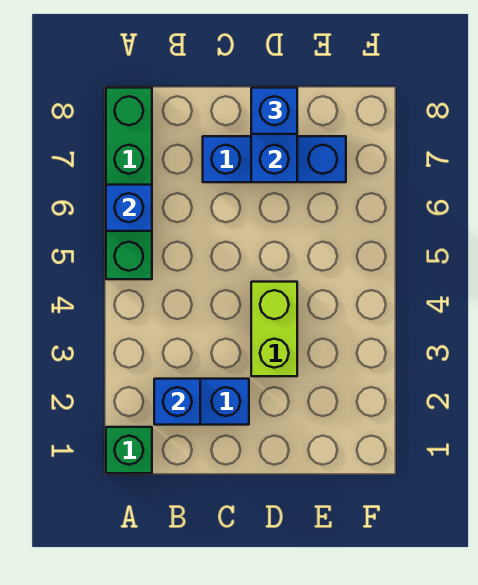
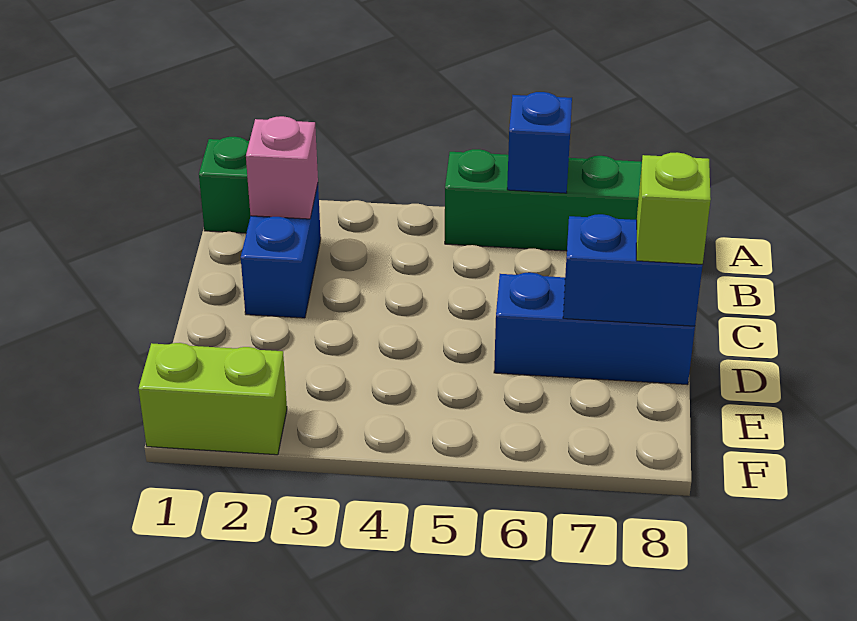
blue brick B2 level 2 -> pink brick B2 level 2
blue brick C7:E7 level 1 -> blue brick D6:D8 level 1
lime brick D3:D4 level 1 -> lime brick F1:F2 level 1
blue brick D8 level 3 -> lime brick D8 level 3

